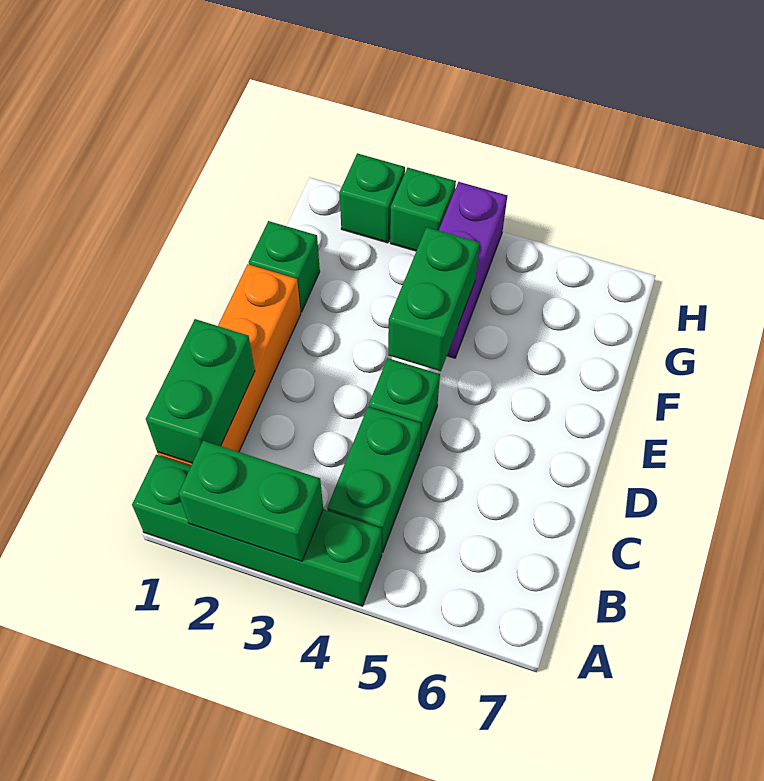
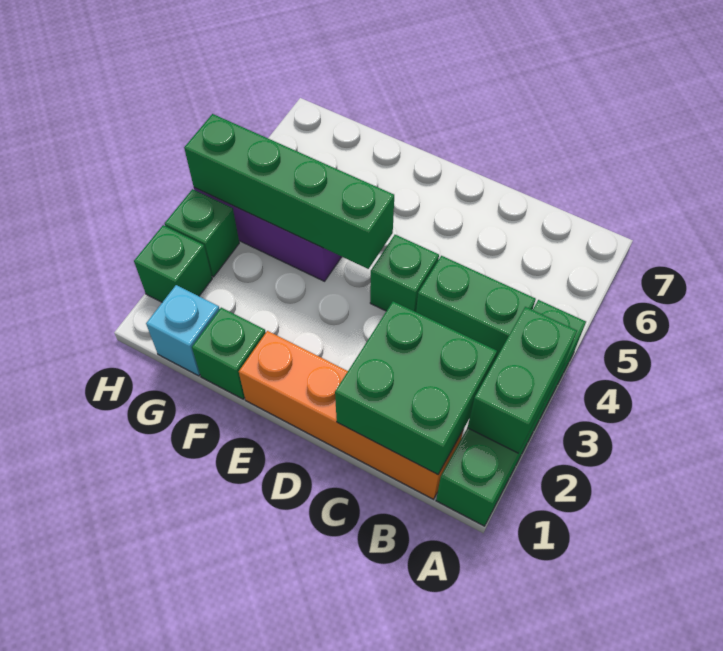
green brick B1:C1 level 2 -> green brick B1:C2 level 2
green brick E4:F4 level 2 -> green brick E4:H4 level 2
none -> cyan brick G1 level 1

